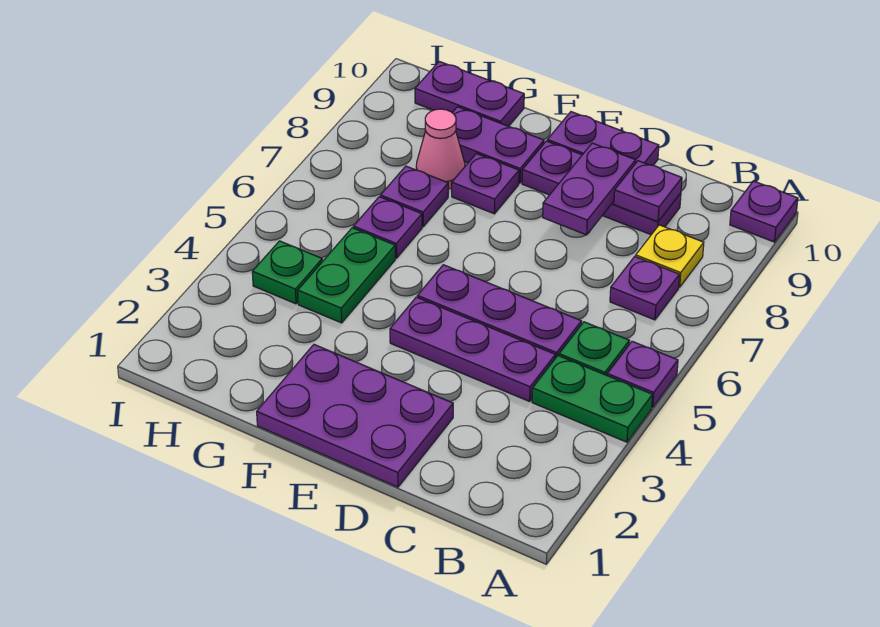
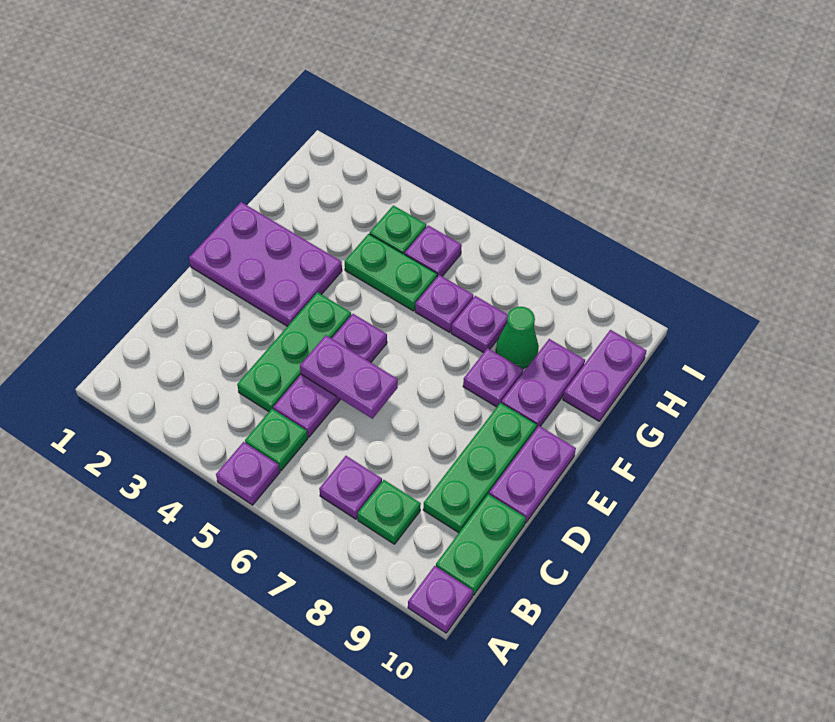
green plate A4:B4 level 1 -> green plate B10:C10 level 1
yellow plate B8 level 1 -> green plate B8 level 1
purple plate C4:E4 level 1 -> green plate C4:E4 level 1
purple plate C9:E9 level 1 -> green plate C9:E9 level 1
purple plate C9 level 2 -> purple plate H5 level 1
purple plate D1:F2 level 1 -> purple plate E1:F3 level 1
purple plate D8:D9 level 2 -> purple plate D5:D6 level 2
pink cone G8 level 1 -> green cone G8 level 1

